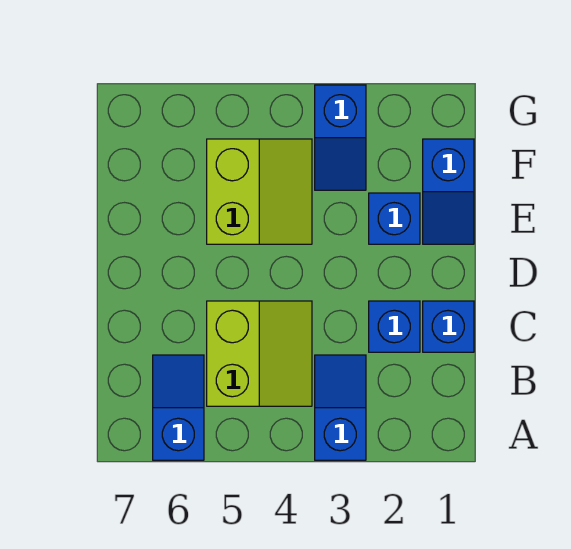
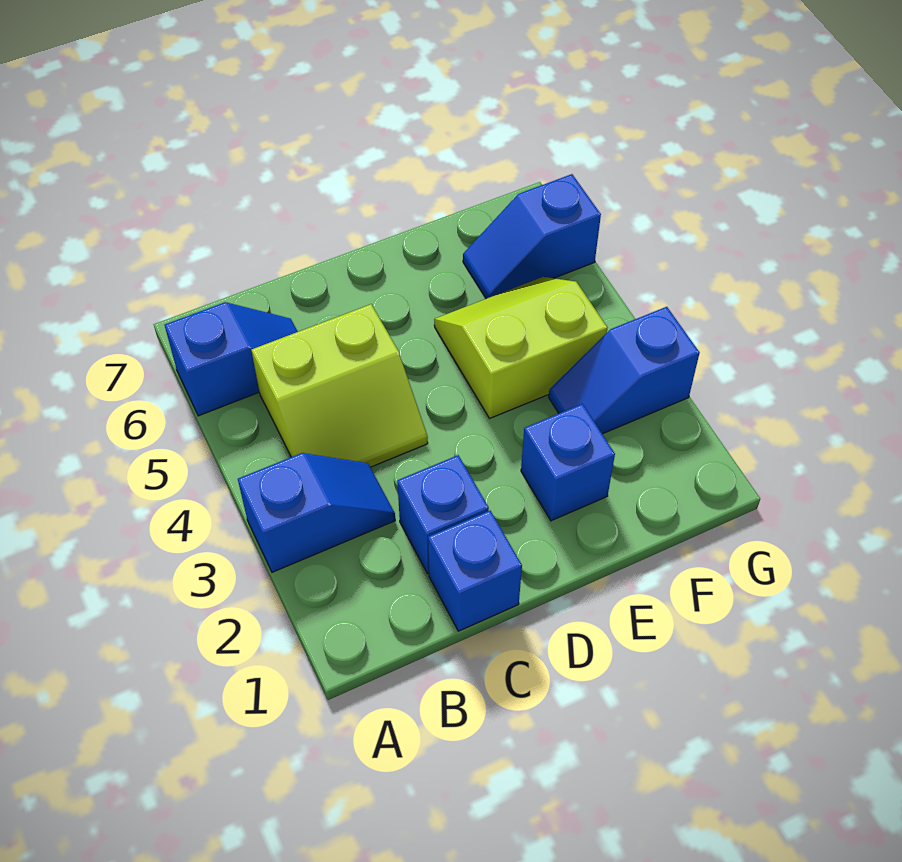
blue slope E1:F1 level 1 top F -> blue slope F6:G6 level 1 top G
lime slope E4:F5 level 1 top 5 -> lime slope E4:F5 level 1 top 4

